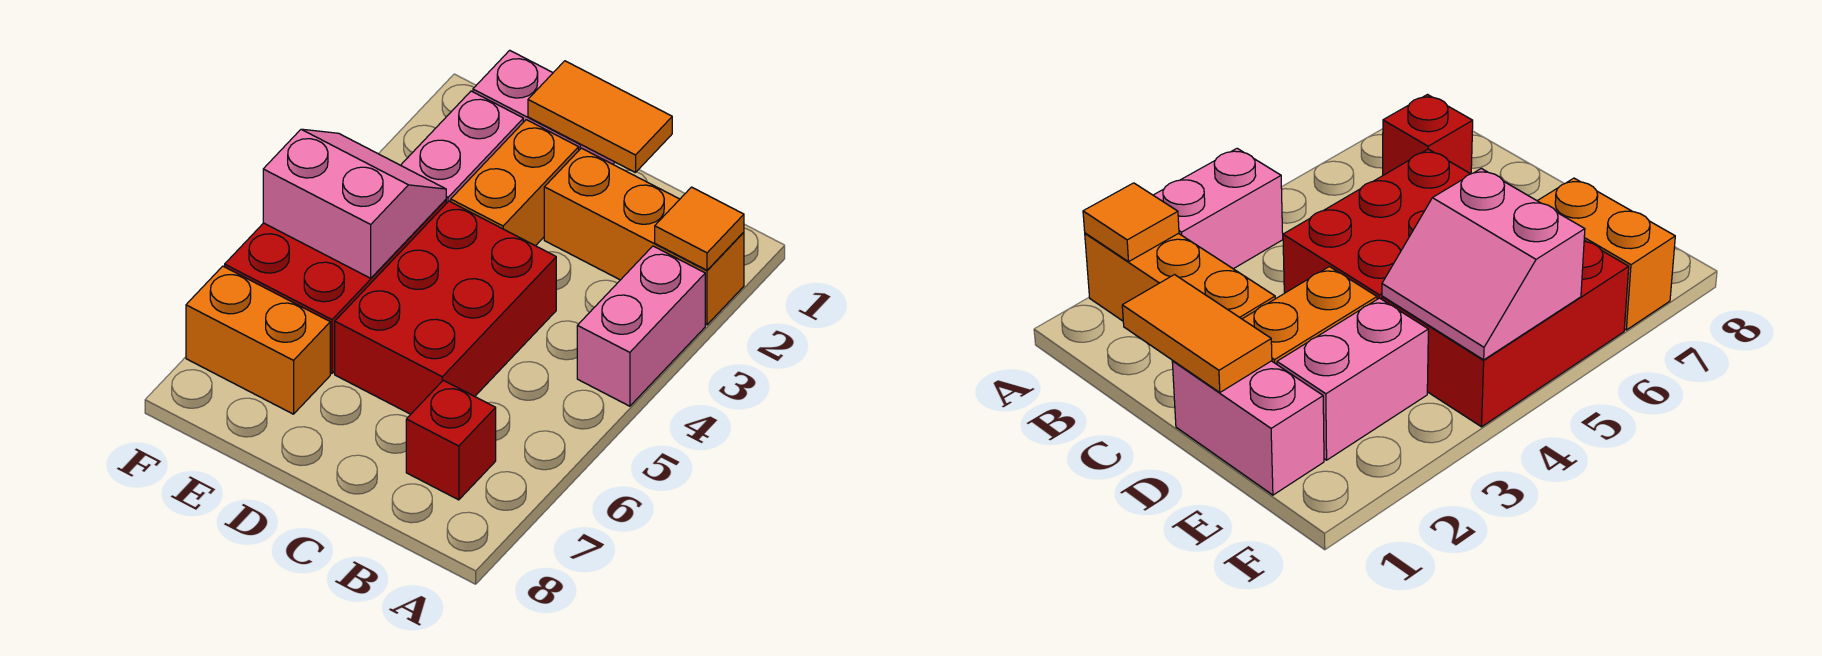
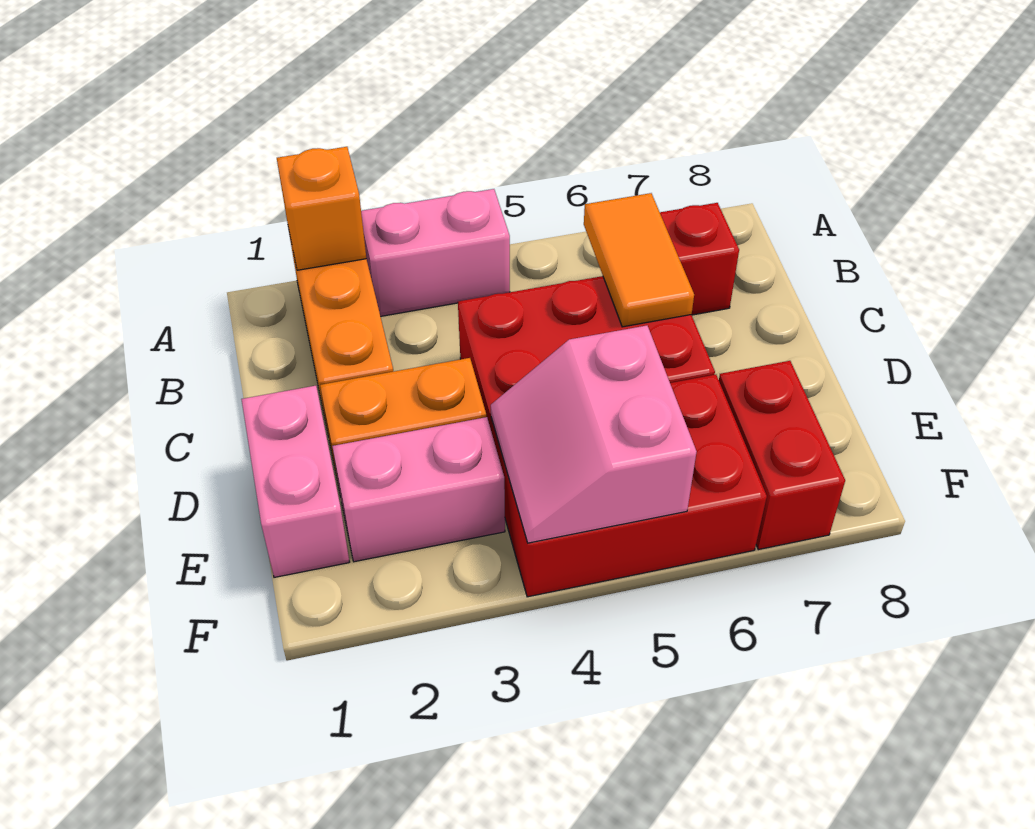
orange tile A2 level 2 -> orange brick A2 level 2
orange tile C1:D1 level 2 -> orange tile B6:C6 level 2
orange brick E7:F7 level 1 -> red brick E7:F7 level 1

